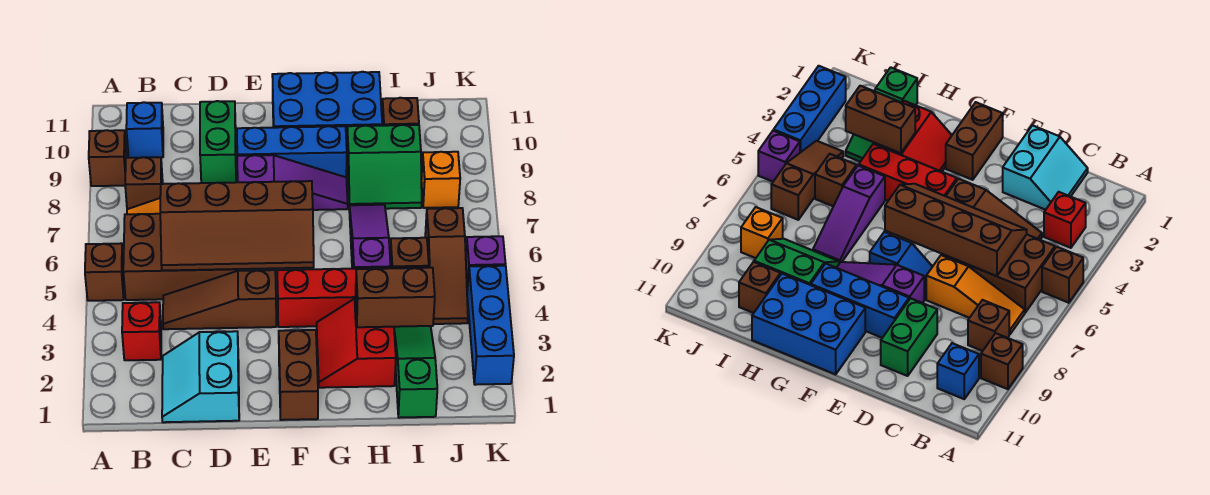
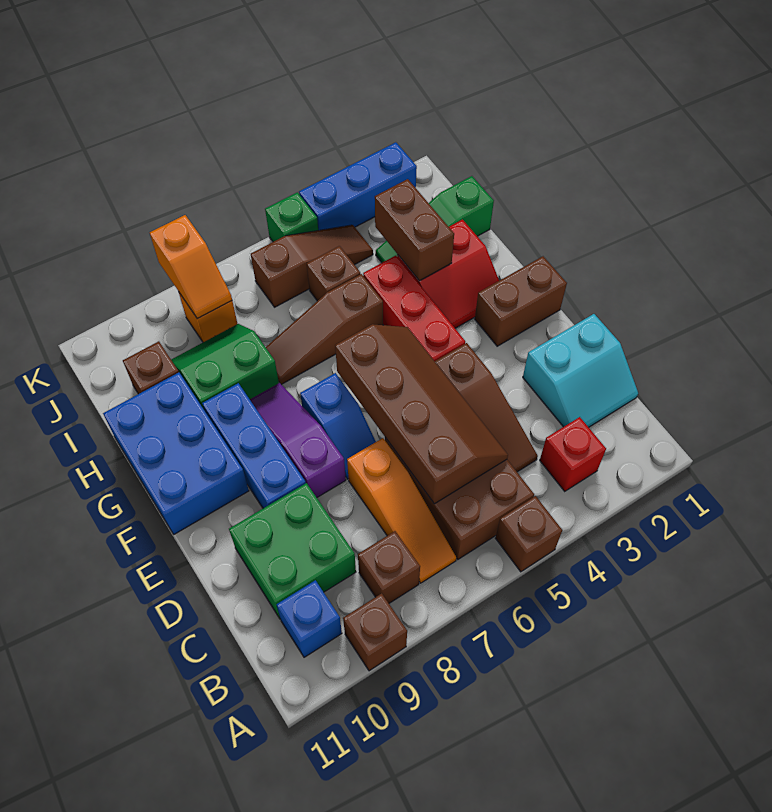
green brick D9:D10 level 1 -> green brick C9:D10 level 1
purple slope H5:H7 level 1 top 5 -> brown slope H5:H7 level 1 top 5
green slope H8:I9 level 1 top 9 -> green slope H8:I9 level 1 top H
none -> orange slope J8:K8 level 2 top K
purple brick K5 level 1 -> green brick K5 level 1

